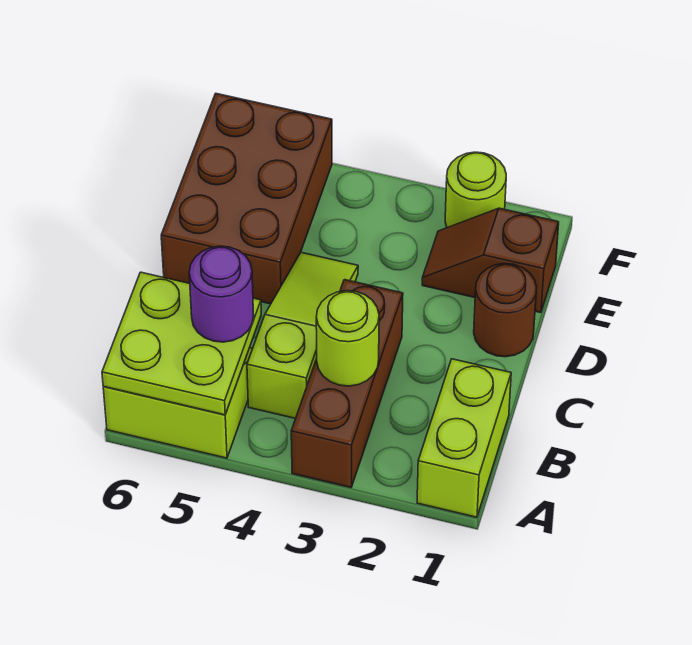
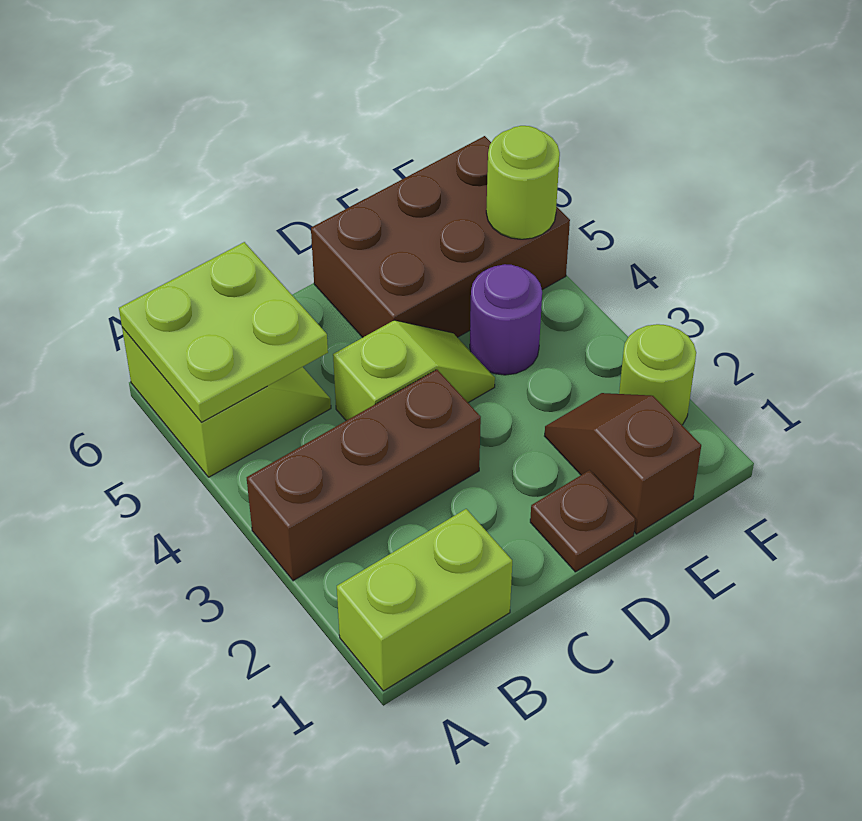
lime round brick B3 level 2 -> lime round brick F5 level 2
lime slope B4:D4 level 1 top B -> lime slope C4:D4 level 1 top C
purple round brick B5 level 3 -> purple round brick E4 level 1
brown round brick D1 level 1 -> brown plate D1 level 1

